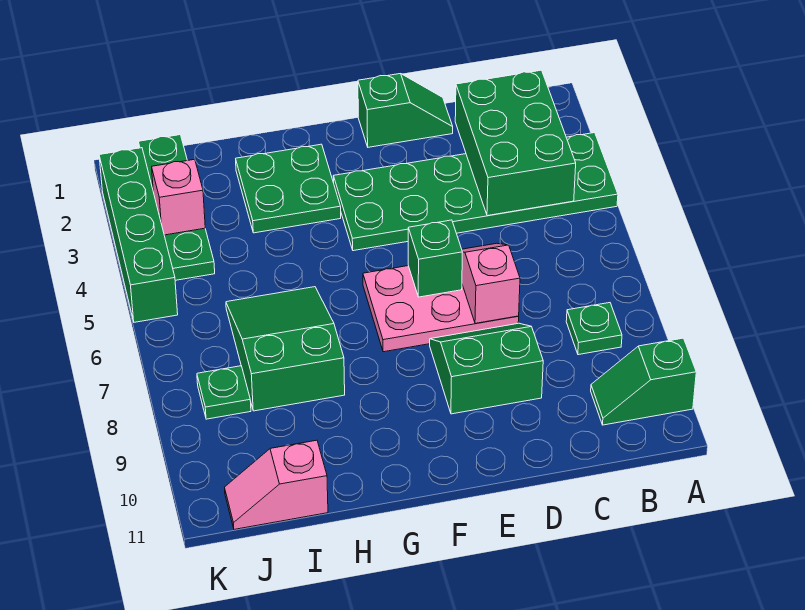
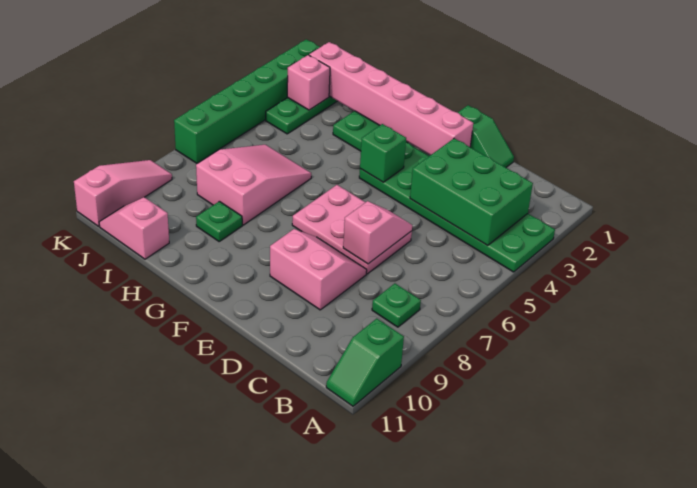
green slope A10:B10 level 1 top A -> green slope A10:A11 level 1 top 10
green brick B2:C4 level 2 -> green brick B3:D4 level 2
green slope D8:E9 level 1 top 9 -> pink slope D8:E9 level 1 top 9
none -> pink brick E2:J2 level 2
green brick E6 level 2 -> green brick F4 level 2
green slope H6:I8 level 1 top 8 -> pink slope H6:I8 level 1 top 8
green plate J8 level 1 -> green plate H9 level 1
green brick K2:K5 level 1 -> green brick K2:K7 level 1
none -> pink slope K9:K11 level 1 top 11

